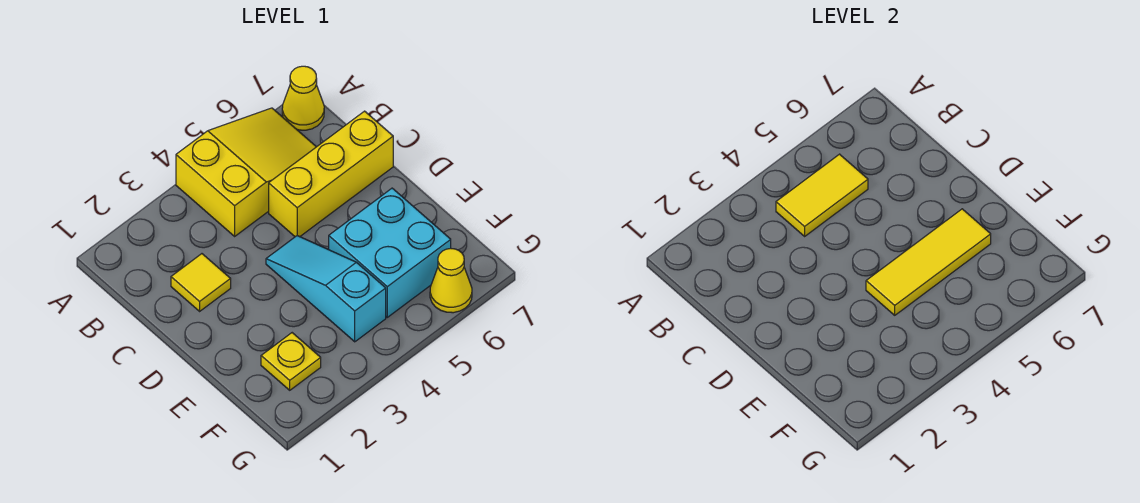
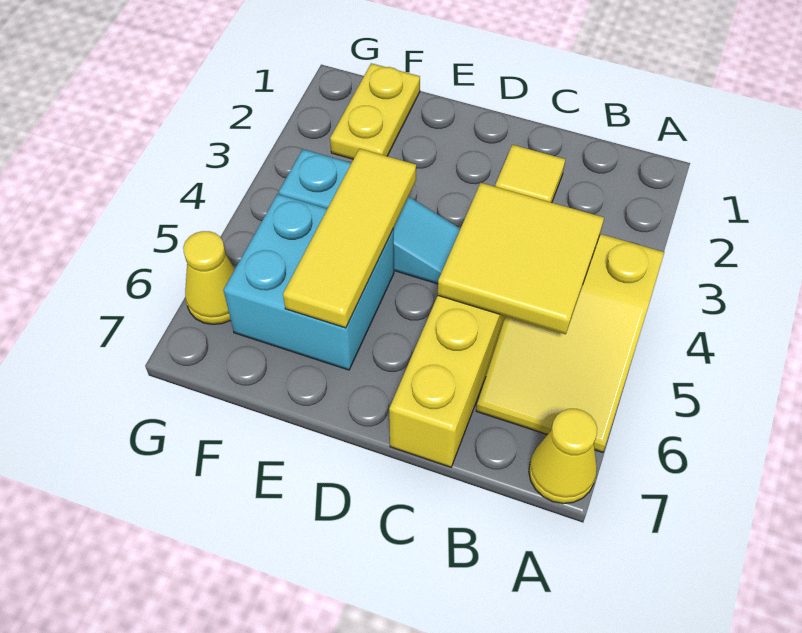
yellow tile B4:B5 level 2 -> yellow tile B4:C5 level 2
yellow plate F2 level 1 -> yellow plate F1:F2 level 1

